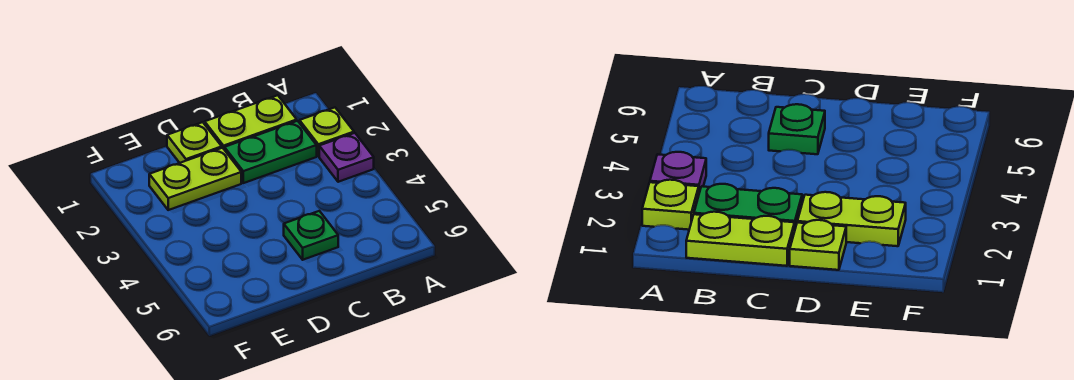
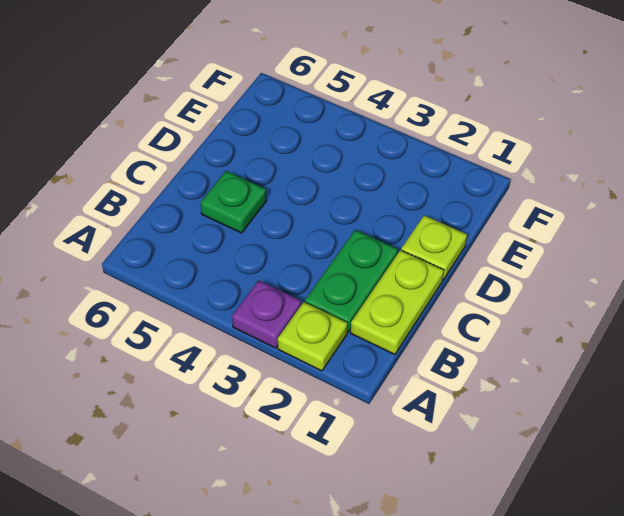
lime plate D2:E2 level 1 -> none

